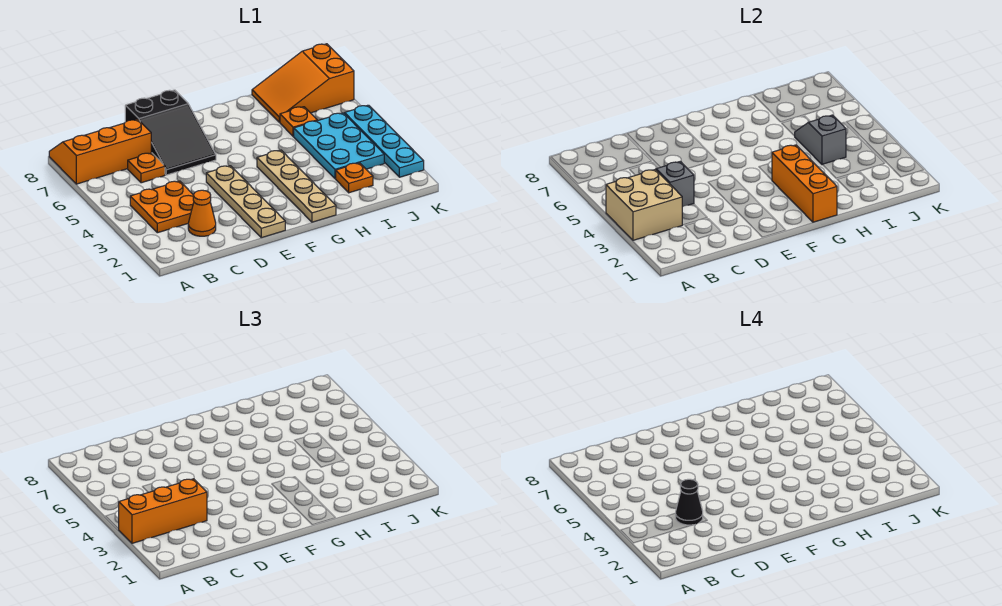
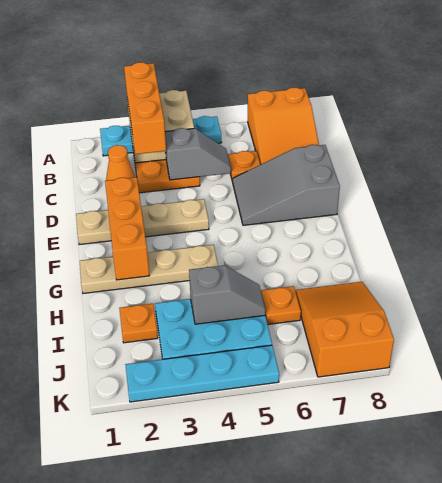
none -> cyan plate A2:A5 level 1
orange slope A7:C8 level 1 top 7 -> orange slope A7:C8 level 1 top A
black cone C3 level 4 -> none
black slope D6:E8 level 1 top 8 -> grey slope D6:E8 level 1 top 8
orange brick G1:G3 level 2 -> orange brick E2:G2 level 2

